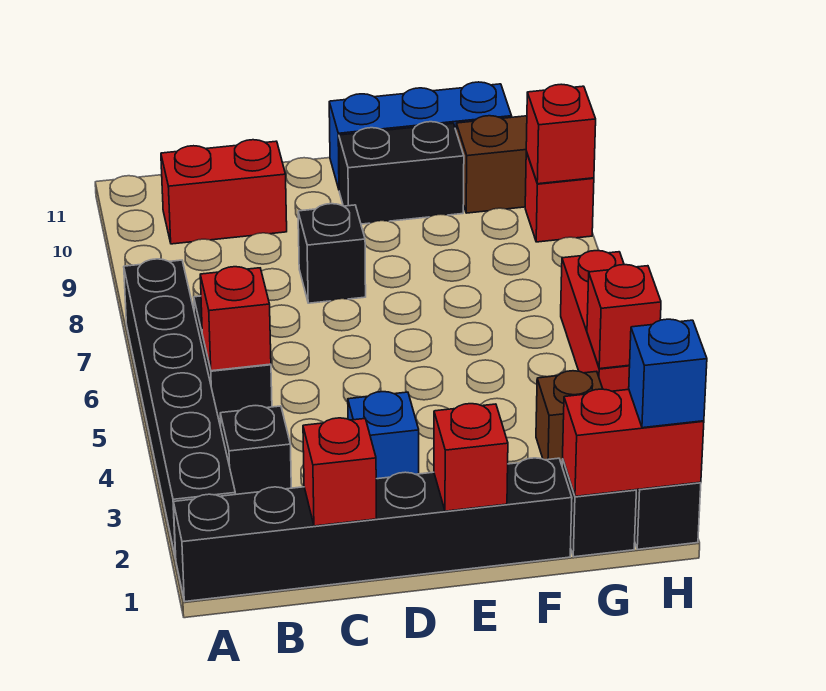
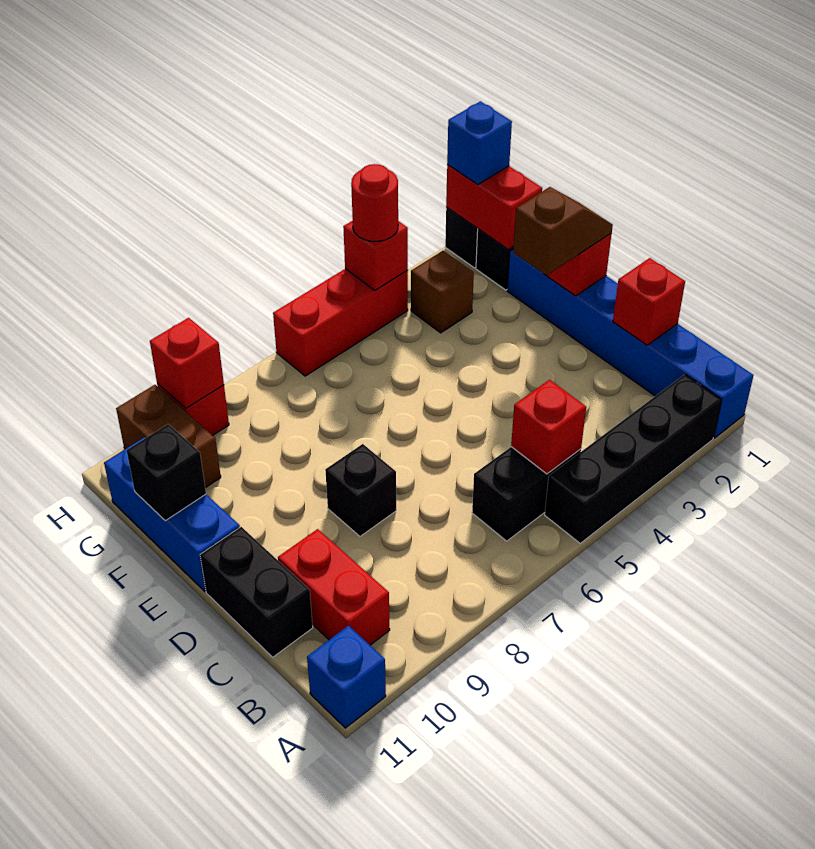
black brick A1:F1 level 1 -> blue brick A1:F1 level 1
black brick A2:A7 level 1 -> black brick A2:A5 level 1
black brick B3 level 1 -> black brick F11 level 2
blue brick D3 level 1 -> blue brick A11 level 1
none -> brown slope E1:E2 level 3 top 2
black brick E10:F10 level 1 -> black brick C11:D11 level 1
none -> red round brick H4 level 3

